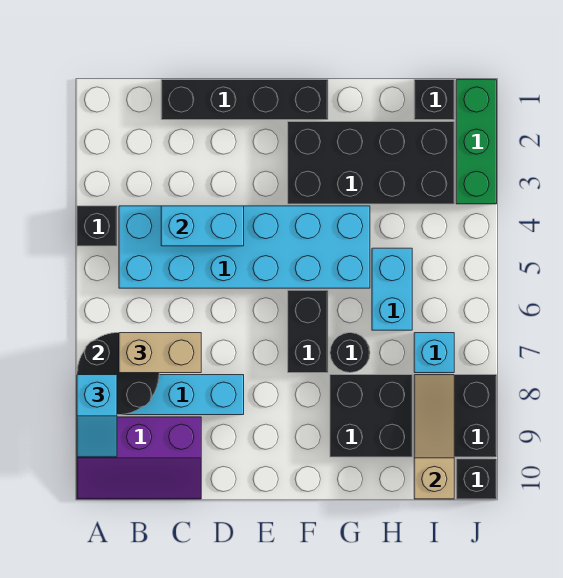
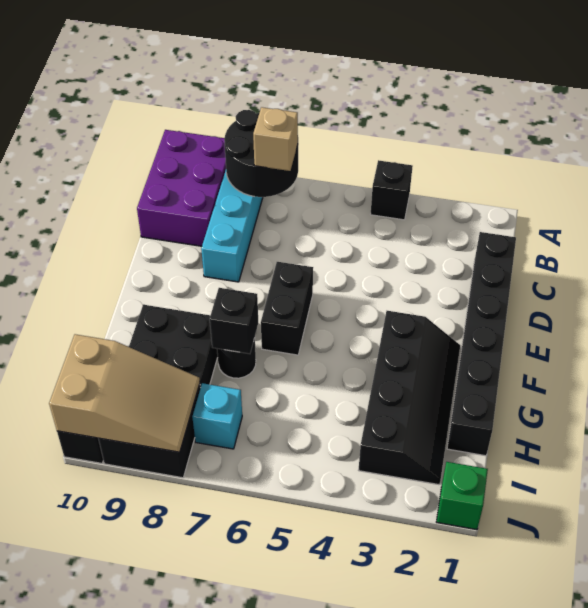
cyan slope A8:A9 level 3 top 8 -> none
purple slope A9:C10 level 1 top 9 -> purple brick A9:C10 level 1
cyan brick B4:G5 level 1 -> none
tan brick B7:C7 level 3 -> tan brick B7 level 3
black brick C1:F1 level 1 -> black brick C1:H1 level 1
cyan brick C4:D4 level 2 -> none
black brick F2:I3 level 1 -> black slope F2:I3 level 1 top 3
black brick F6:F7 level 1 -> black brick E6:F6 level 1
cyan brick H5:H6 level 1 -> none
black brick I1 level 1 -> black brick G7 level 2
tan slope I8:I10 level 2 top 10 -> tan slope I8:J10 level 2 top 10
green brick J1:J3 level 1 -> green brick J1 level 1

